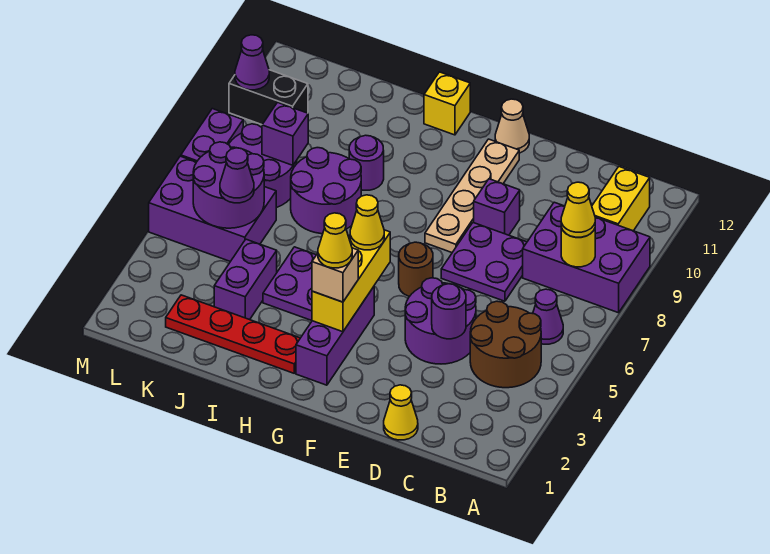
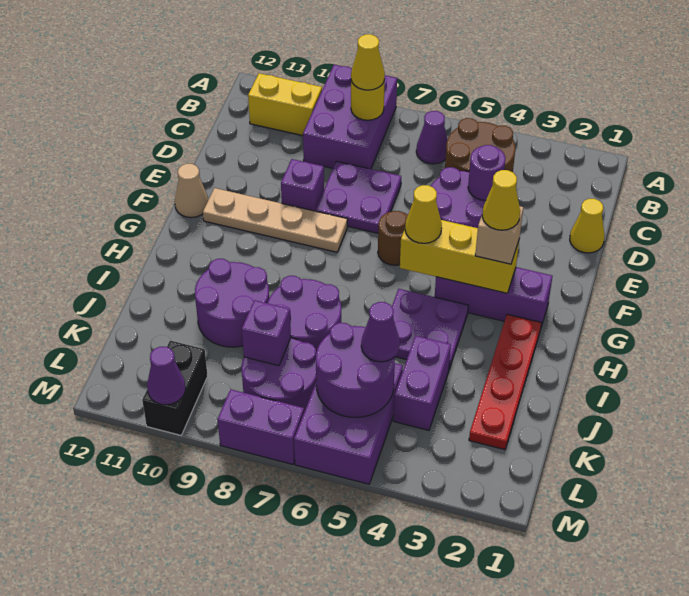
yellow brick H12 level 1 -> none
purple round brick I9 level 1 -> purple round brick I9:J10 level 1
purple brick J3:J4 level 1 -> purple brick J4:K4 level 1

